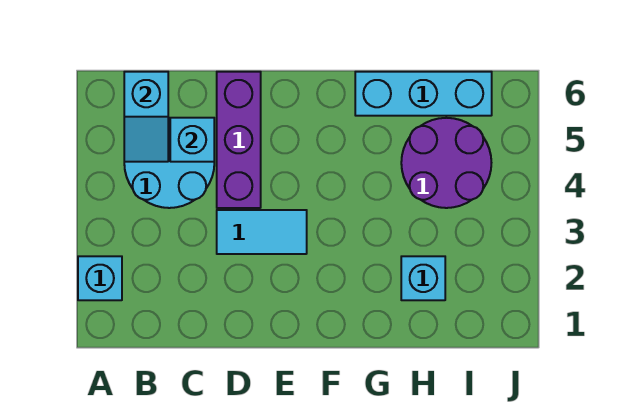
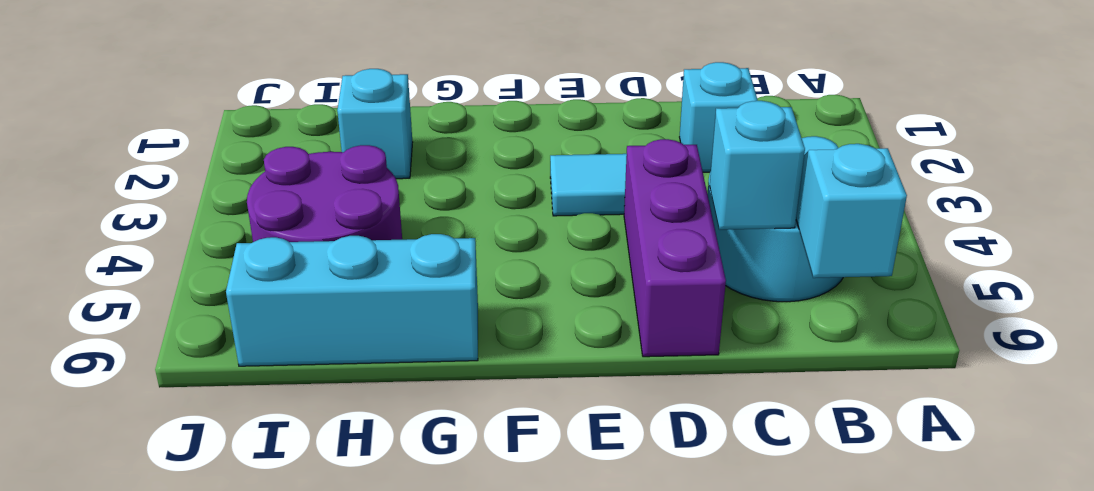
cyan brick A2 level 1 -> cyan brick C2 level 1

